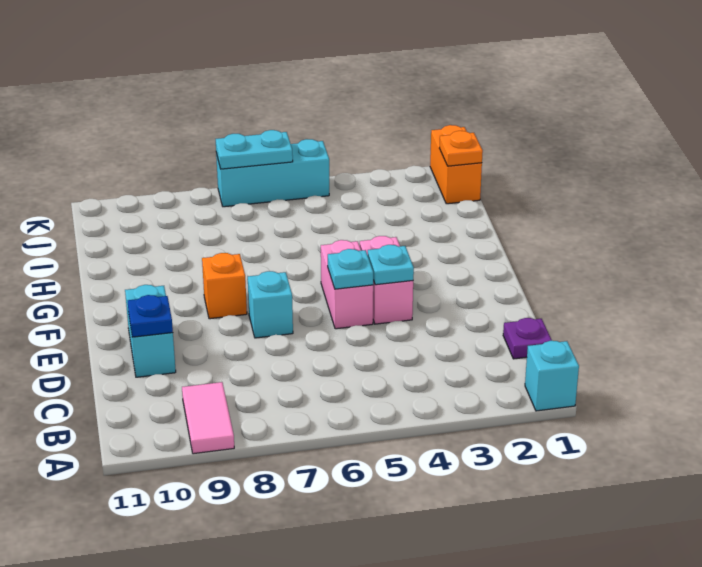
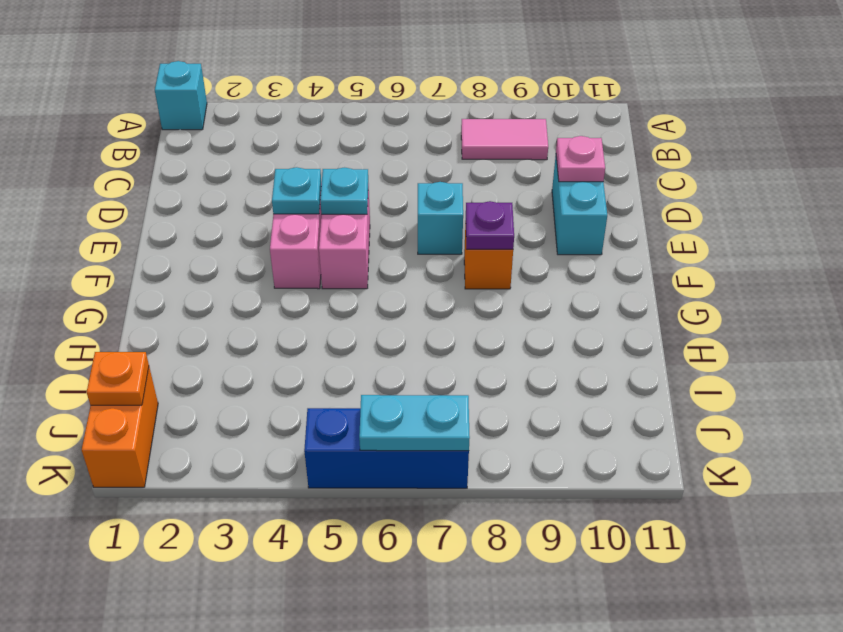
pink tile A9:B9 level 1 -> pink tile B8:B9 level 1
purple plate C1 level 1 -> purple plate F8 level 2
blue plate D10 level 2 -> pink plate D10 level 2
cyan brick K5:K7 level 1 -> blue brick K5:K7 level 1

